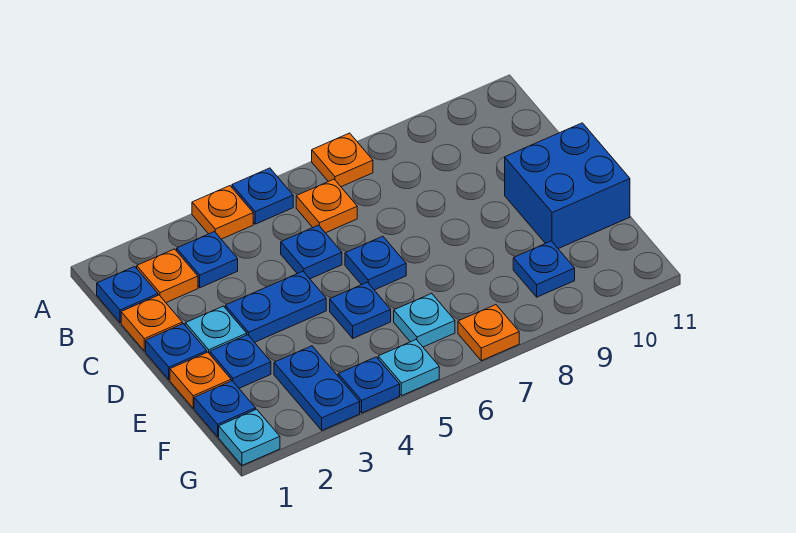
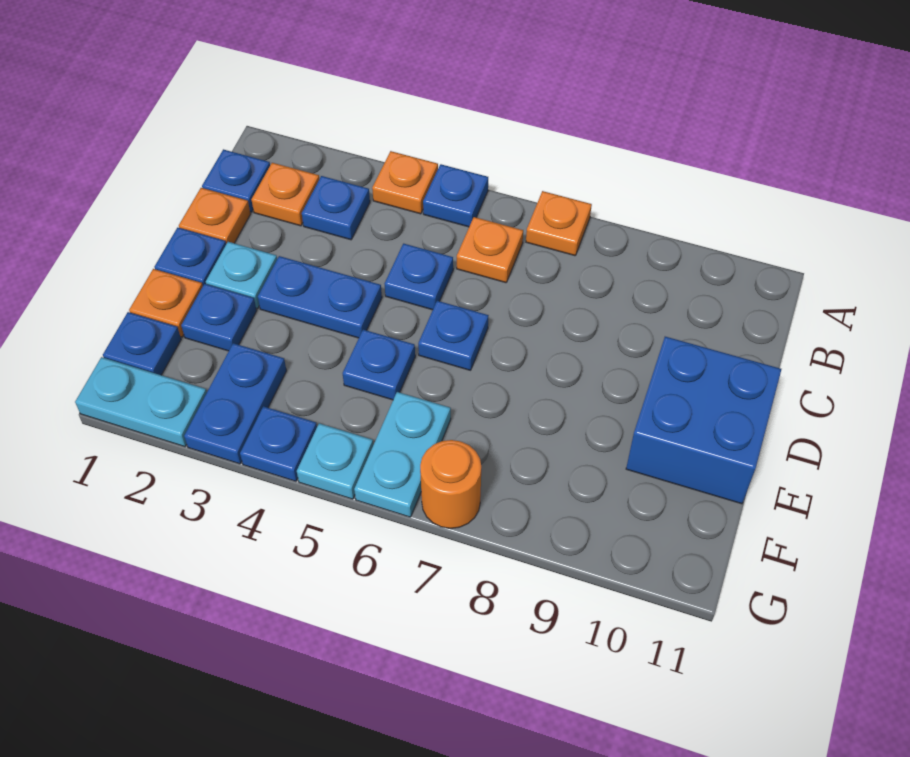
cyan plate F6 level 1 -> cyan plate F6:G6 level 1
blue plate F9 level 1 -> none
cyan plate G1 level 1 -> cyan plate G1:G2 level 1
orange plate G7 level 1 -> orange round brick G7 level 1

